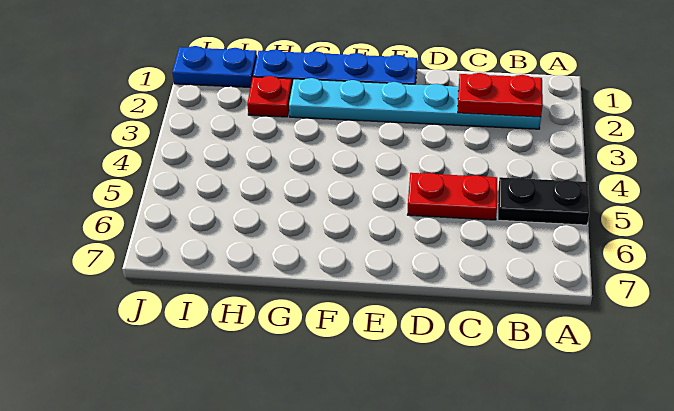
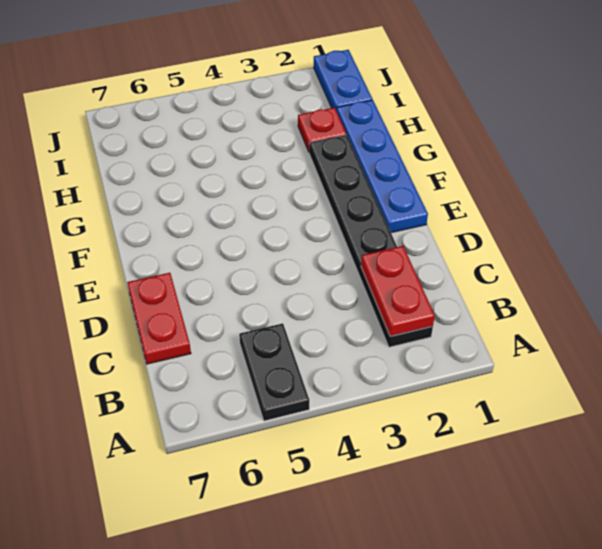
cyan plate B2:G2 level 1 -> black plate B2:G2 level 1
red plate C5:D5 level 1 -> red plate C7:D7 level 1

